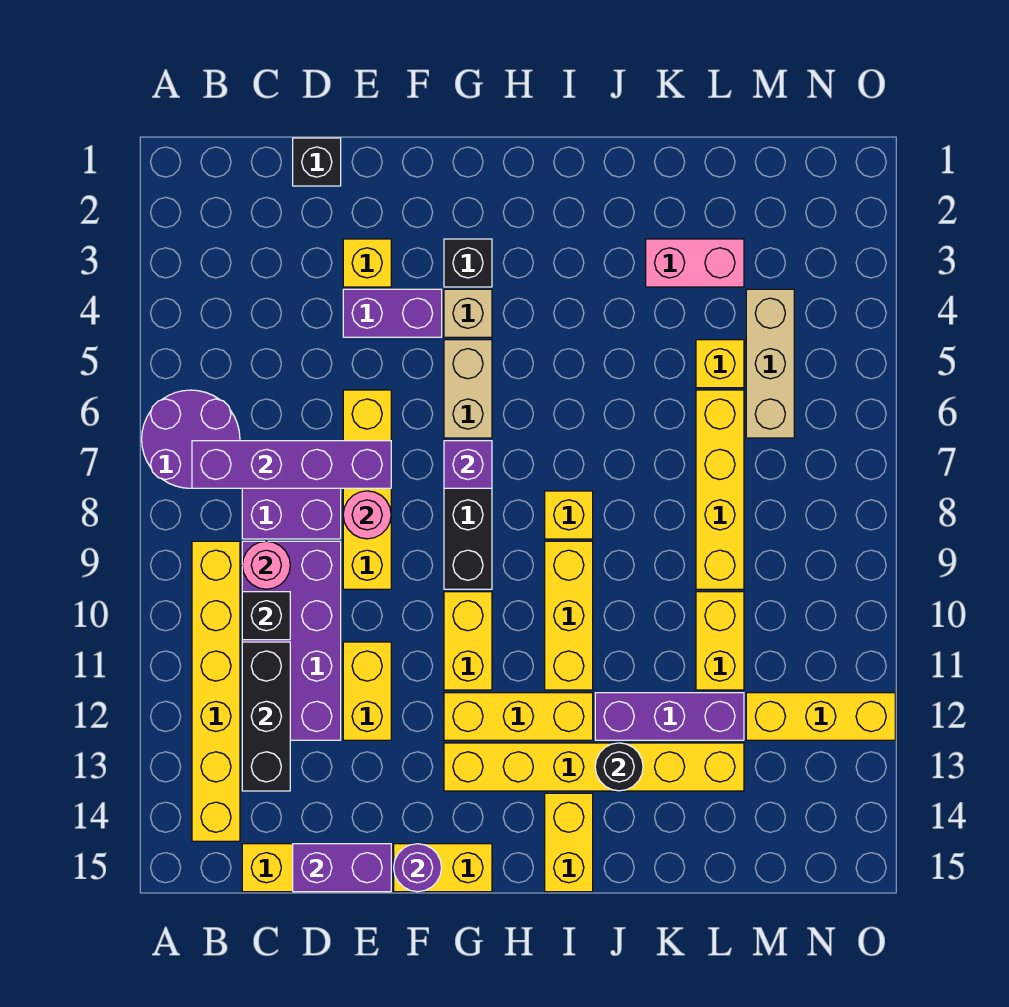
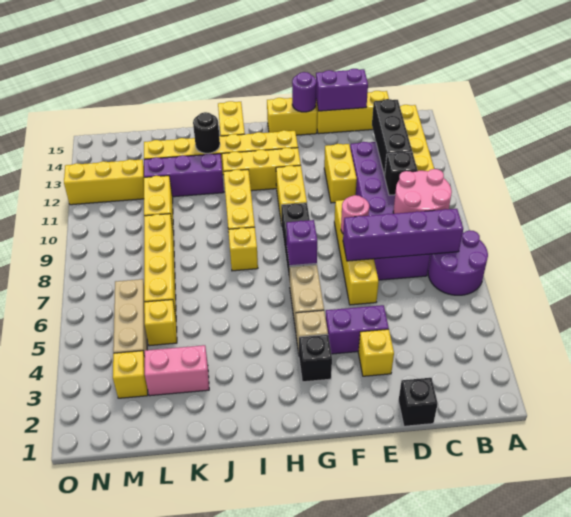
pink round brick C9 level 2 -> pink round brick B8:C9 level 2
none -> yellow brick M3 level 1

